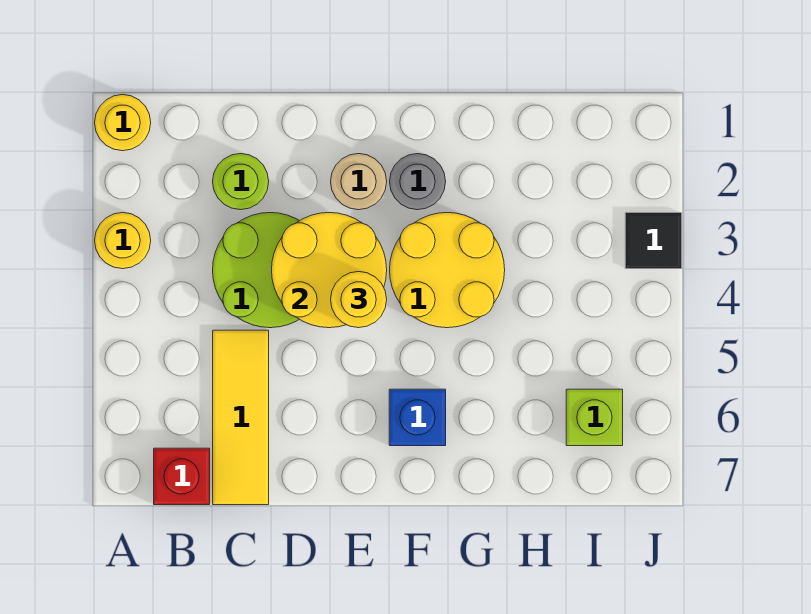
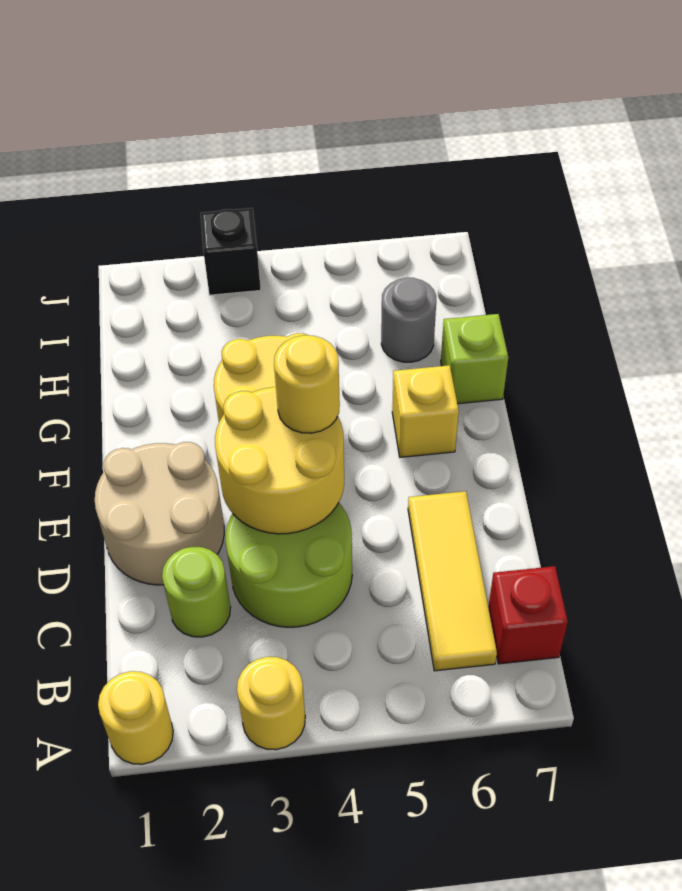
yellow tile C5:C7 level 1 -> yellow tile B6:D6 level 1
tan round brick E2 level 1 -> tan round brick D1:E2 level 1
grey round brick F2 level 1 -> grey round brick H6 level 1
blue brick F6 level 1 -> yellow brick F6 level 1
lime brick I6 level 1 -> lime brick G7 level 1
black tile J3 level 1 -> black brick J3 level 1

